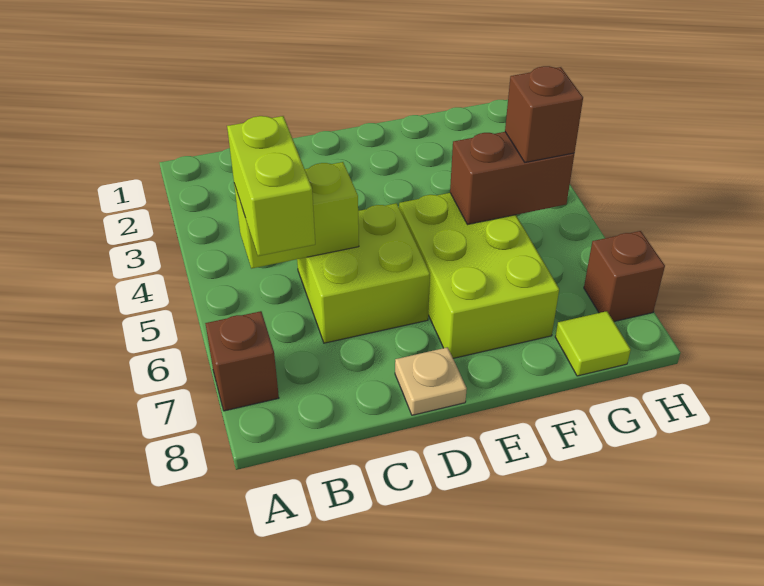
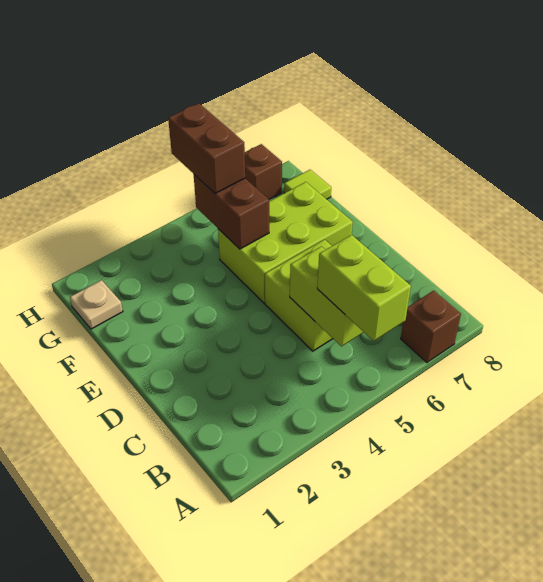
lime brick B5:B6 level 3 -> lime brick A5:B5 level 3
tan plate D8 level 1 -> tan plate G1 level 1
brown brick G5 level 3 -> brown brick G5:H5 level 3

